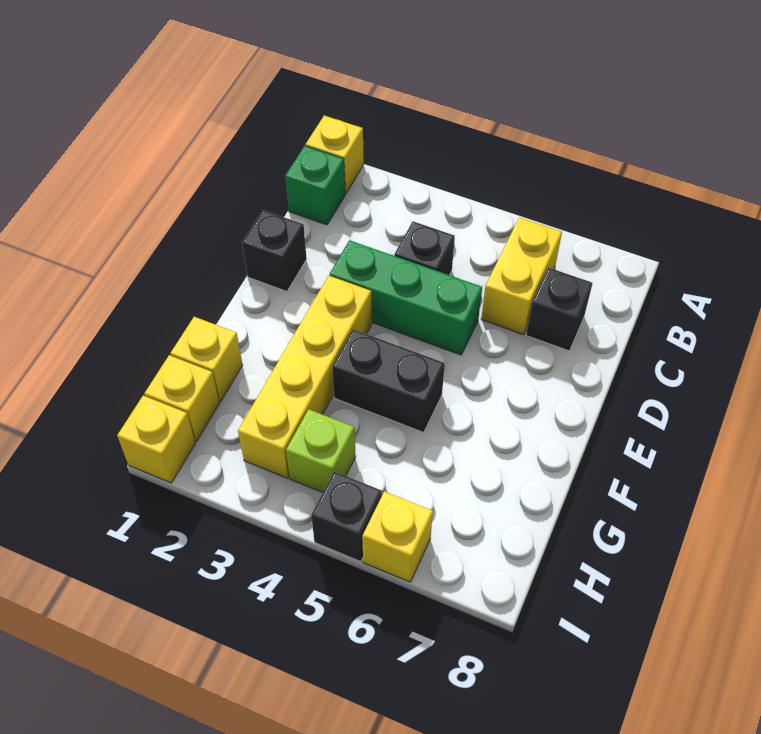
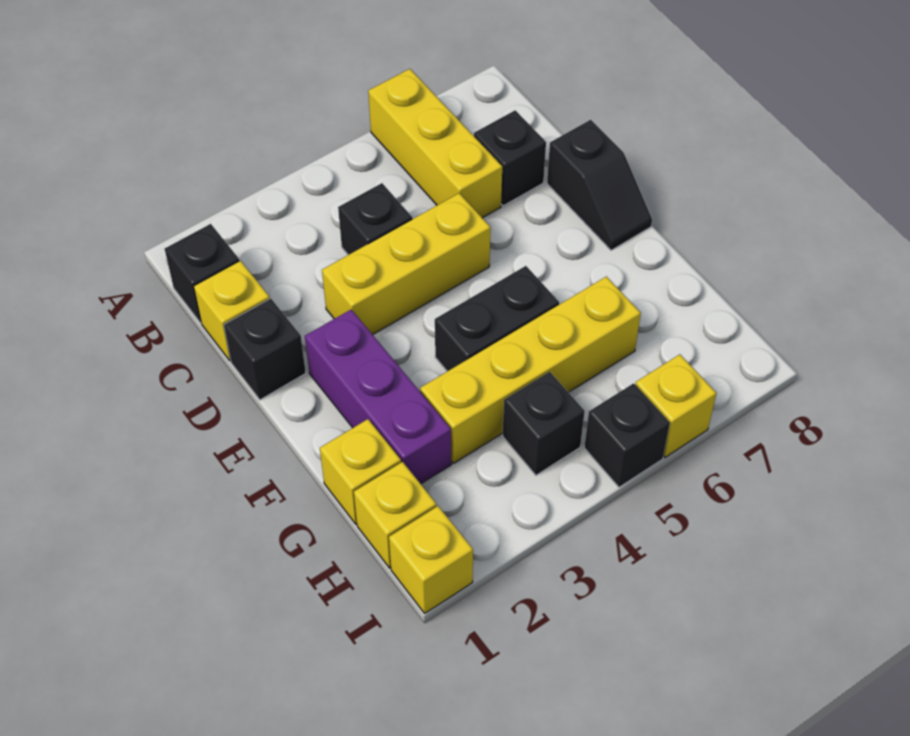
yellow brick A1 level 1 -> yellow brick C1 level 1
green brick B1 level 1 -> black brick B1 level 1
yellow brick B6:C6 level 1 -> yellow brick A6:C6 level 1
green brick D3:D5 level 1 -> yellow brick D3:D5 level 1
none -> black slope D8:E8 level 1 top D
none -> purple brick E2:G2 level 1
yellow brick E3:H3 level 1 -> yellow brick G3:G6 level 1
lime brick H4 level 1 -> black brick H4 level 1

